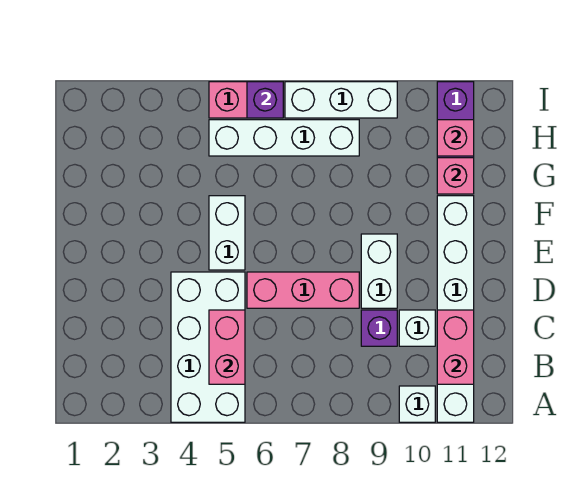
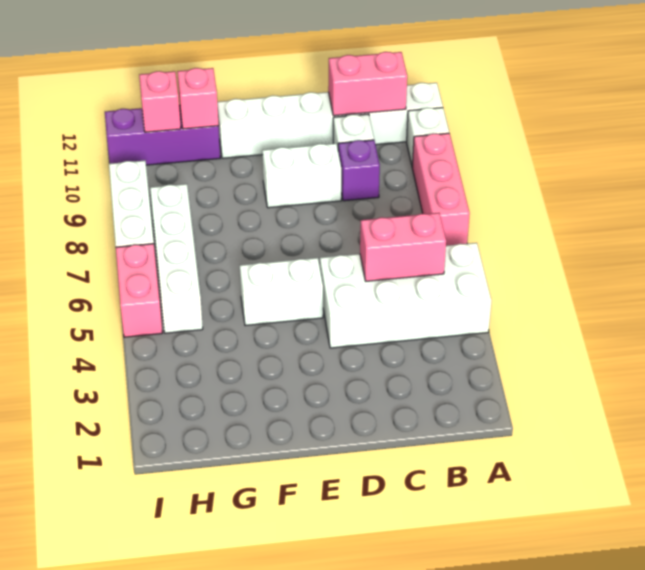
pink brick D6:D8 level 1 -> pink brick A7:A9 level 1
purple brick I6 level 2 -> none

